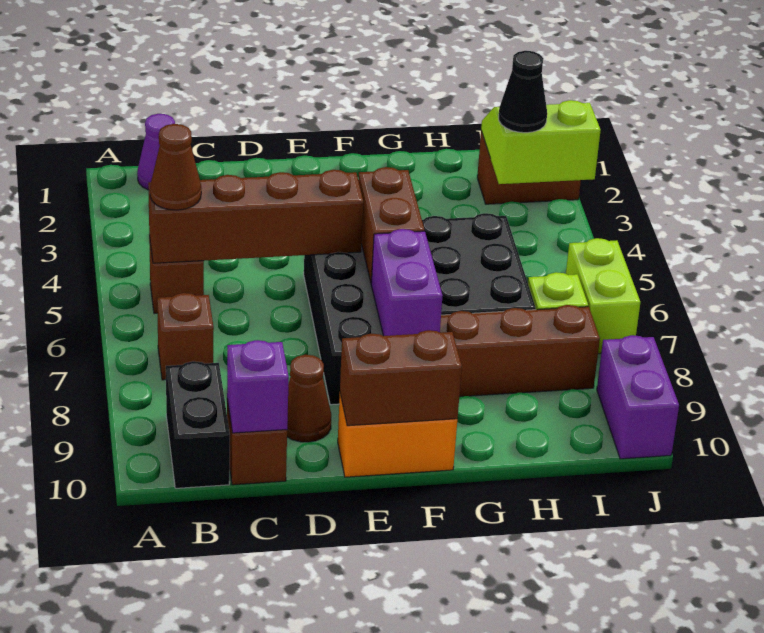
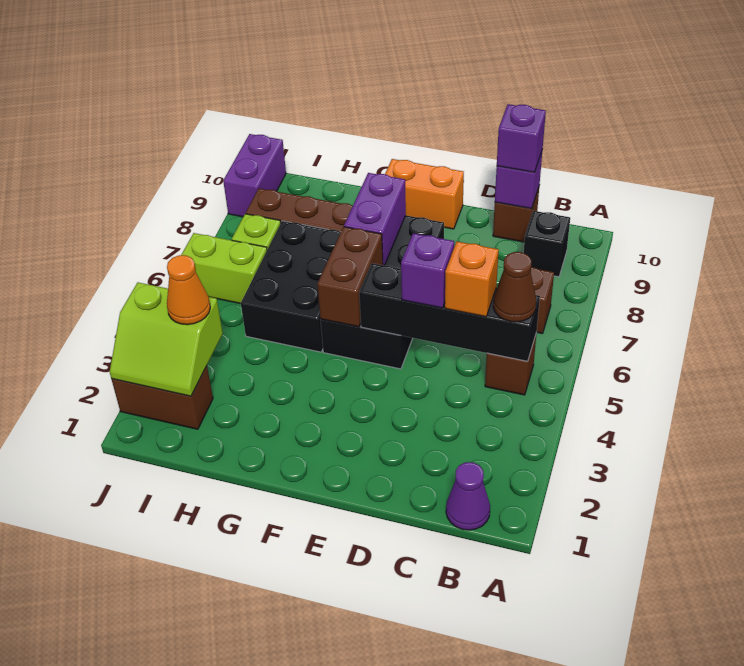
brown brick B5:E5 level 2 -> black brick B5:E5 level 2
black brick B9:B10 level 1 -> black brick B9 level 1
none -> orange brick C5 level 3
none -> purple brick C10 level 3
none -> purple brick D5 level 3
brown cone D9 level 1 -> none
brown brick E10:F10 level 2 -> none
black cone I3 level 3 -> orange cone I3 level 3
lime brick J6:J7 level 1 -> lime brick I6:J6 level 1

